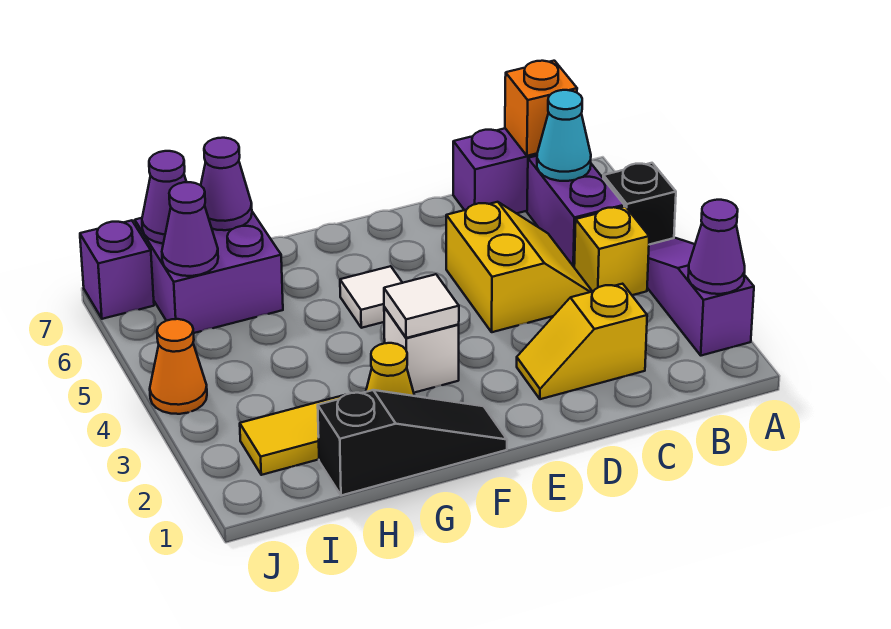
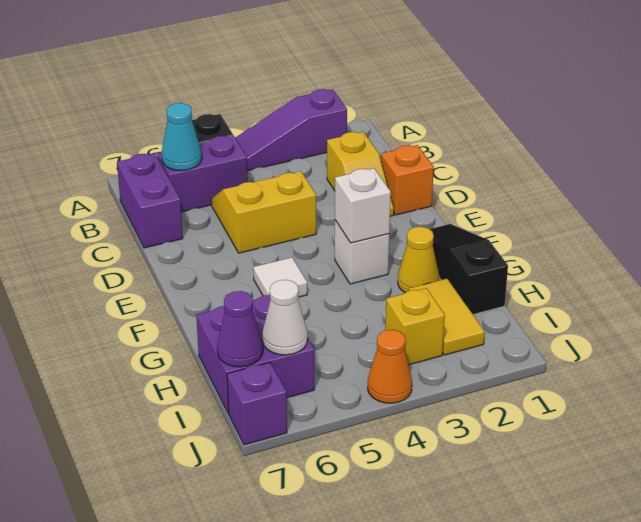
purple cone A2 level 2 -> none
yellow brick B4 level 1 -> yellow brick I3 level 1
orange brick B7 level 2 -> orange brick D1 level 1
white tile F3 level 2 -> white brick F3 level 2
purple cone H7 level 2 -> none
purple cone I6 level 2 -> white cone I6 level 2

